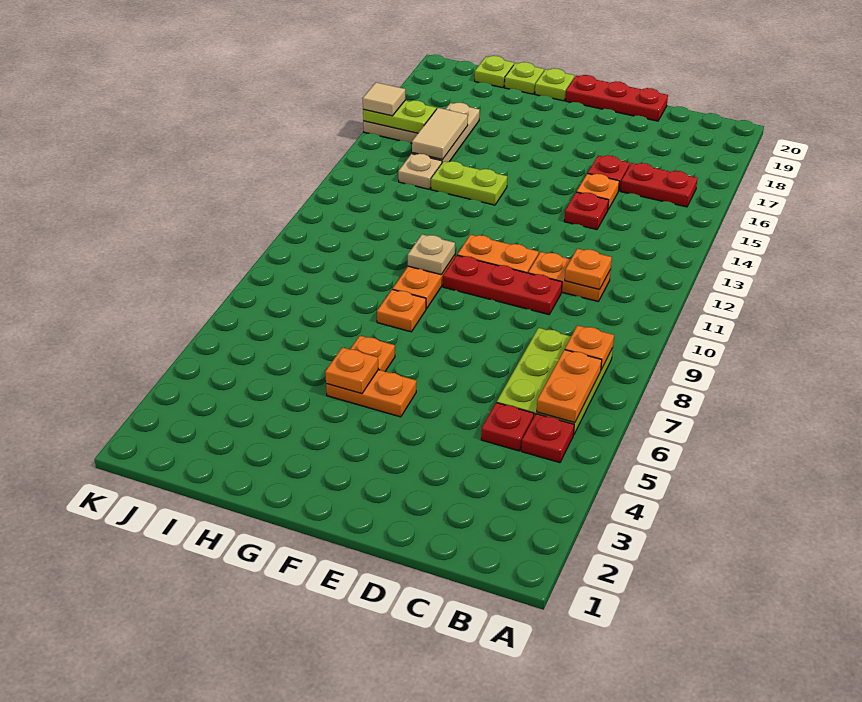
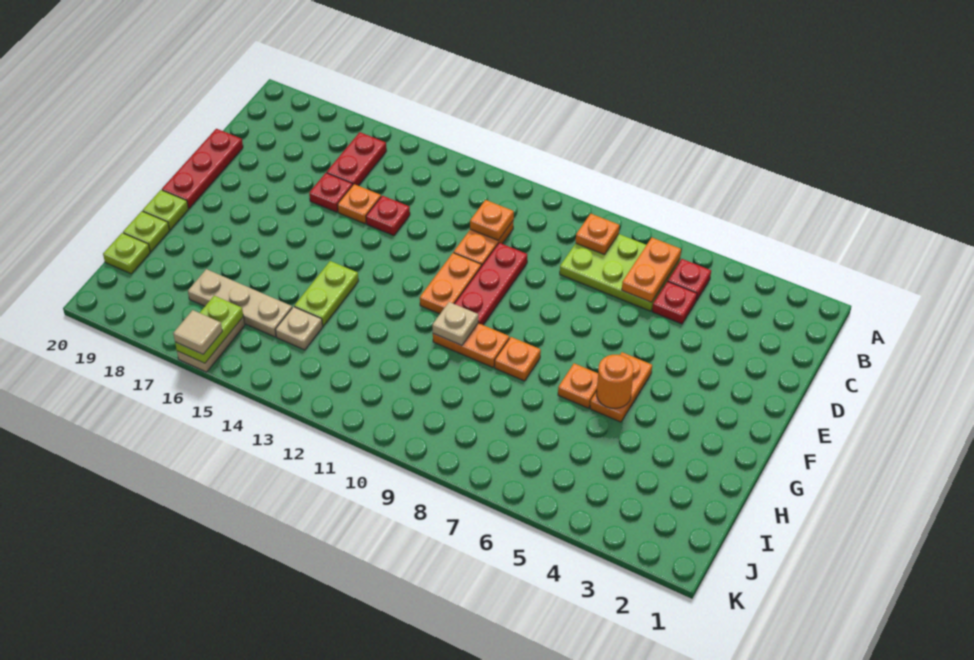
orange plate B6:B7 level 2 -> orange plate B6:C6 level 2
orange plate G5 level 2 -> orange round brick G5 level 2
tan tile I15:I16 level 2 -> none

